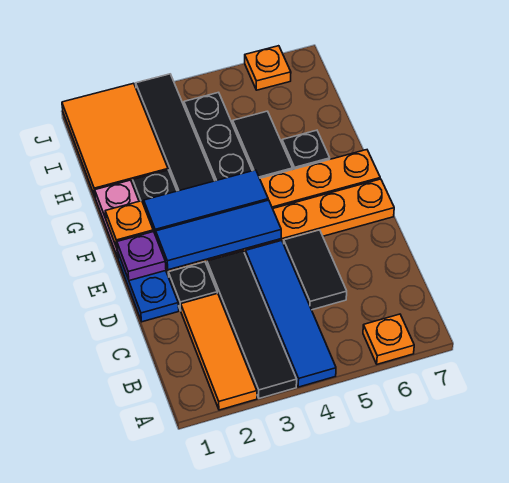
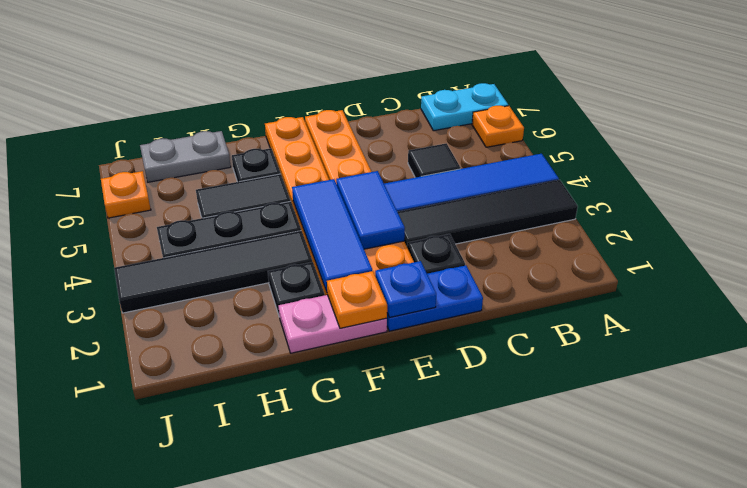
orange tile A2:C2 level 1 -> none
none -> cyan plate A7:B7 level 1
black tile C5:D5 level 1 -> black tile C5 level 1
purple plate E1 level 2 -> blue plate E1 level 2
blue tile E2:E4 level 2 -> blue tile E3:E4 level 2
orange tile H1:J2 level 1 -> none
none -> grey plate H7:I7 level 1

